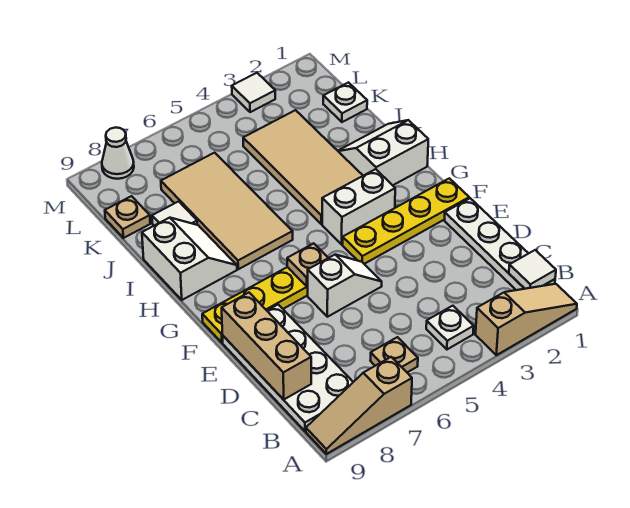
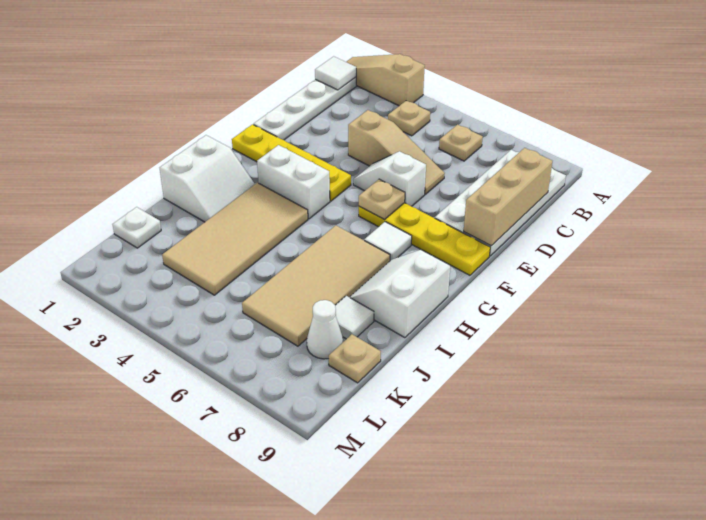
tan slope A7:A9 level 1 top 7 -> tan slope D4:D6 level 1 top 4
white plate B4 level 1 -> tan plate B4 level 1
white slope H1:I2 level 1 top H -> white slope H1:I2 level 1 top 1
white tile M3 level 1 -> white tile G7 level 1
white cone M8 level 1 -> white cone K8 level 1

